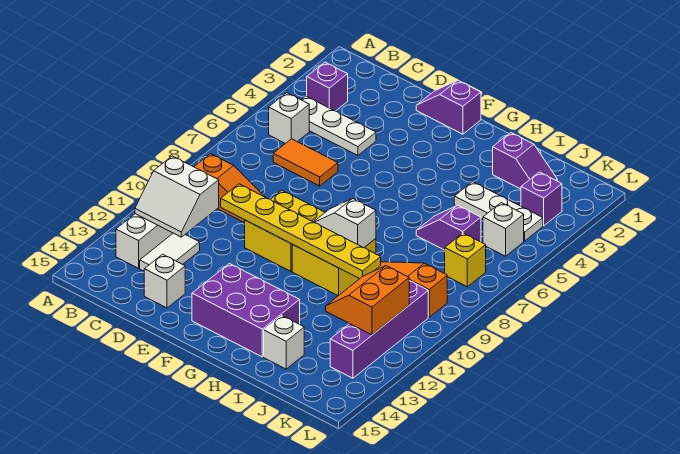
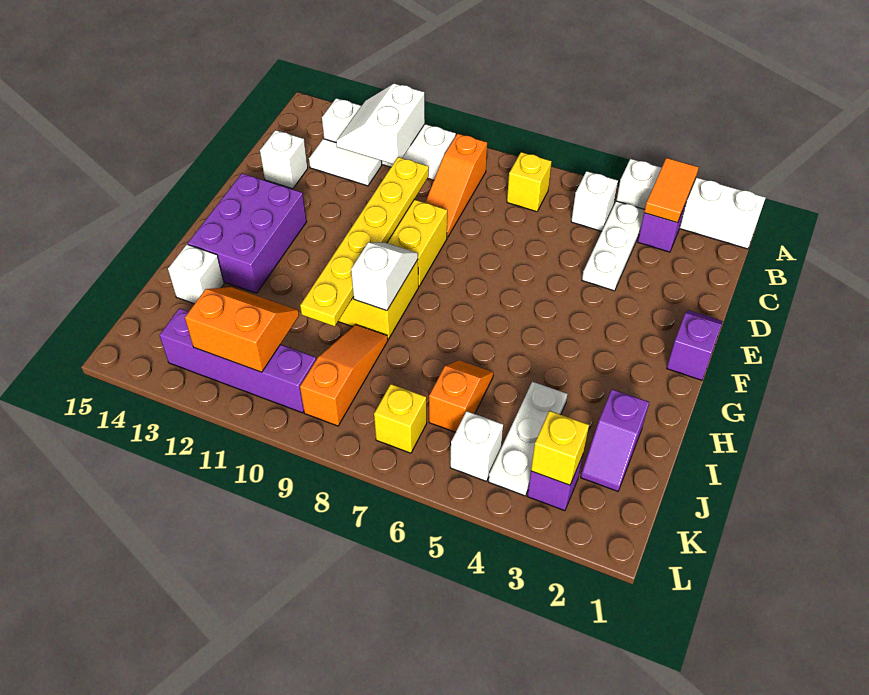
none -> white brick A1:A4 level 1
none -> yellow brick B7 level 1
orange tile C6:D6 level 1 -> orange tile A3:B3 level 2
purple slope I6:J6 level 1 top J -> orange slope I6:J6 level 1 top J
none -> yellow brick K3 level 2

